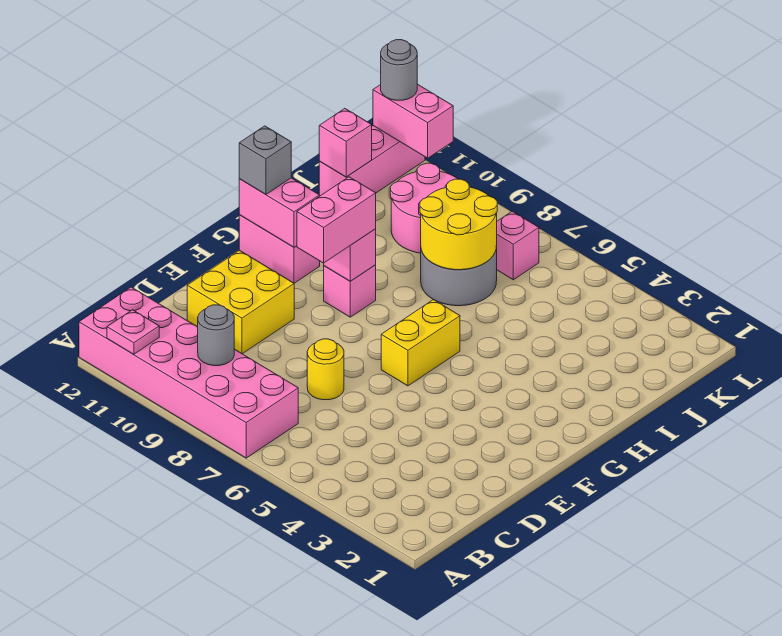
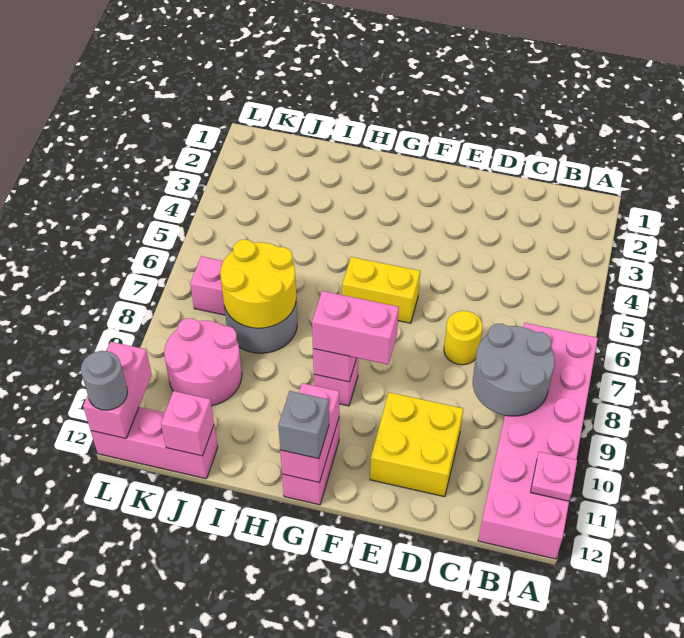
grey round brick B9 level 2 -> grey round brick B8:C9 level 2

